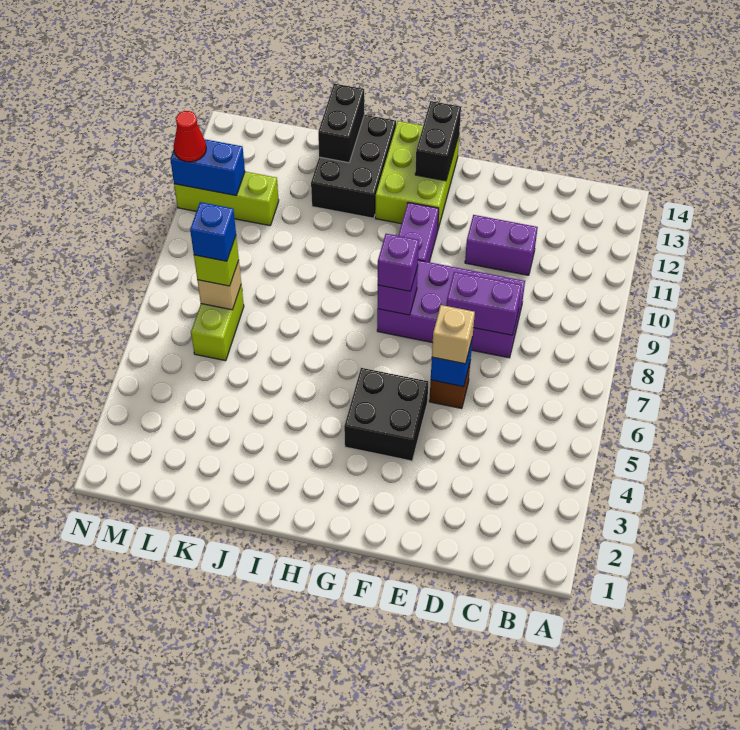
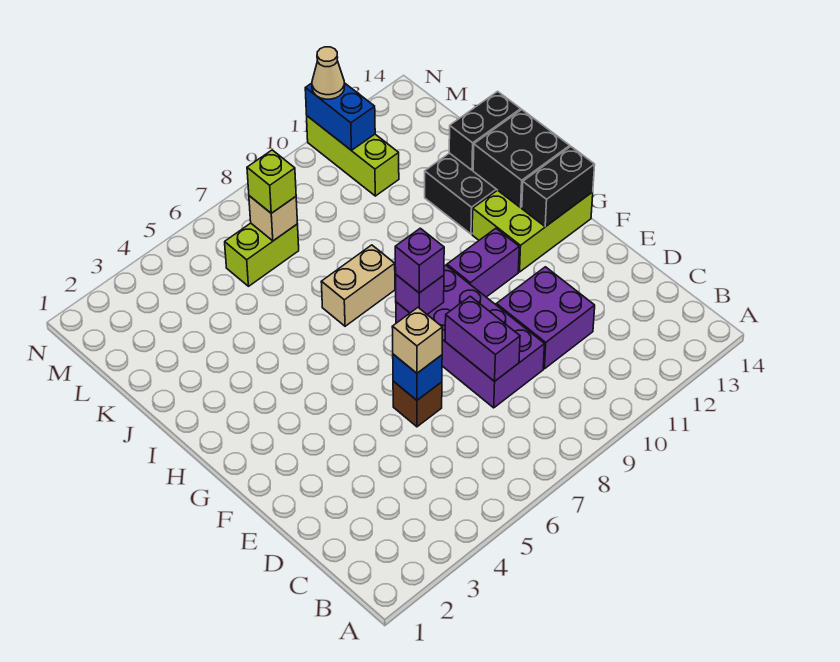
purple brick D11:E11 level 1 -> purple brick D10:E11 level 1
black brick F4:G5 level 1 -> black brick H13:I14 level 2
none -> tan brick I7:I8 level 1
blue brick L7 level 4 -> none
red cone N11 level 3 -> tan cone N11 level 3

